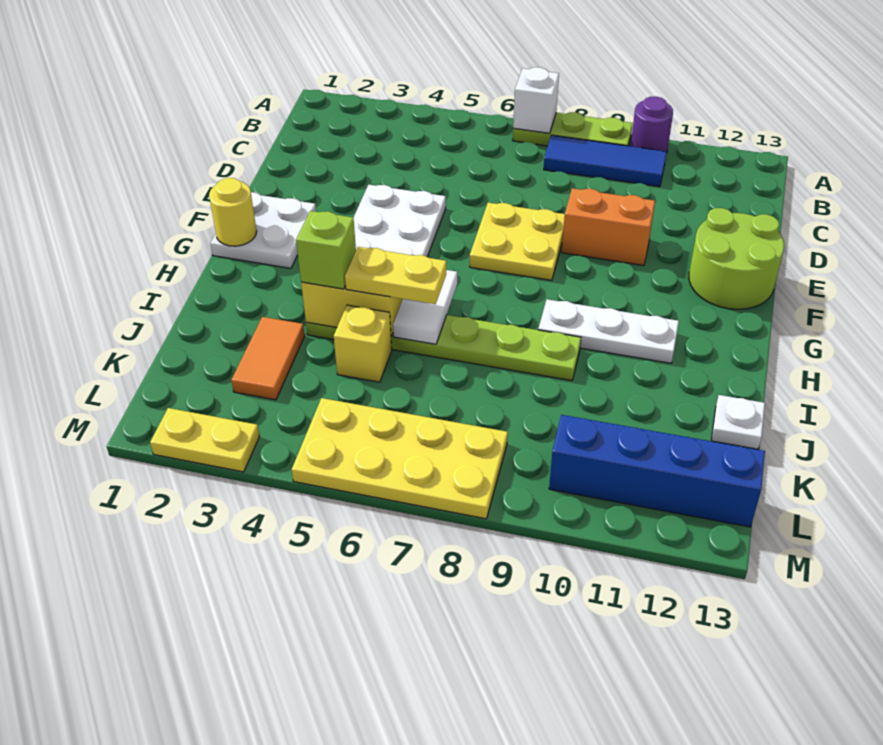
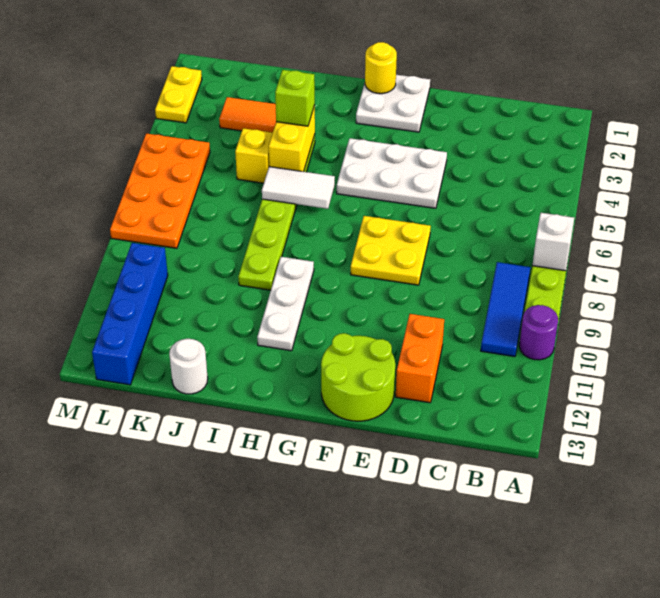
orange brick E9:E10 level 1 -> orange brick D11:D12 level 1
yellow plate I5:I6 level 3 -> none
white plate J13 level 1 -> white round brick J13 level 1
yellow plate L5:M8 level 1 -> orange plate L5:M8 level 1

